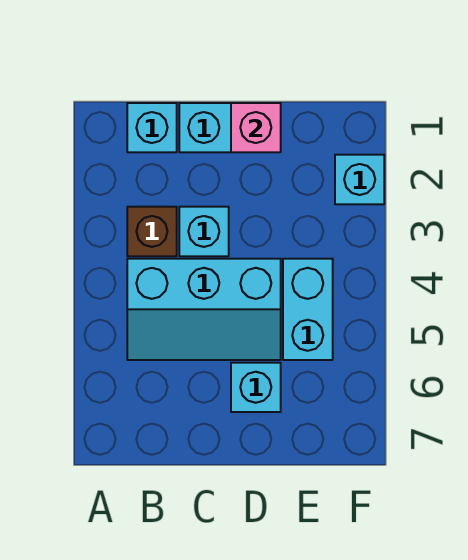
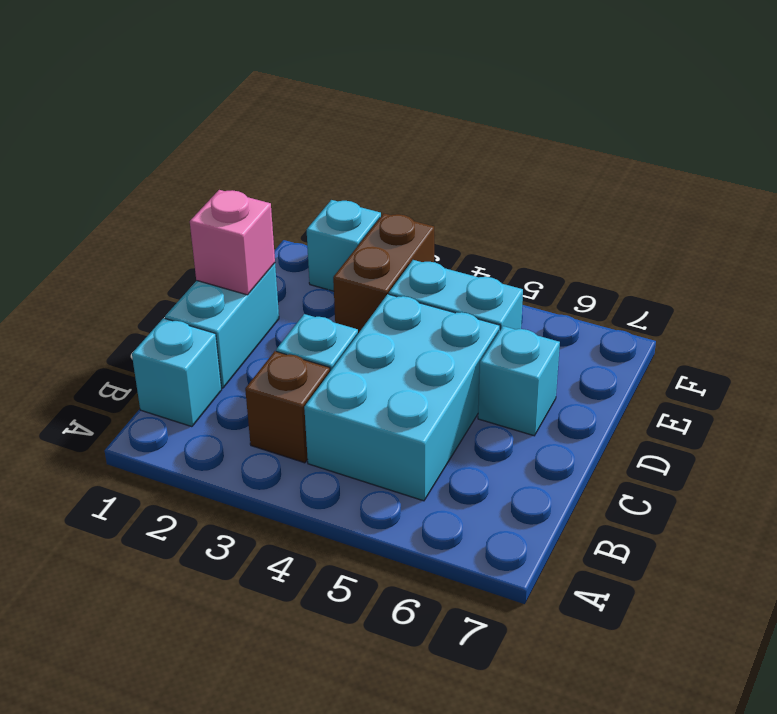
cyan slope B4:D5 level 1 top 4 -> cyan brick B4:D5 level 1
none -> brown brick E3:F3 level 1

